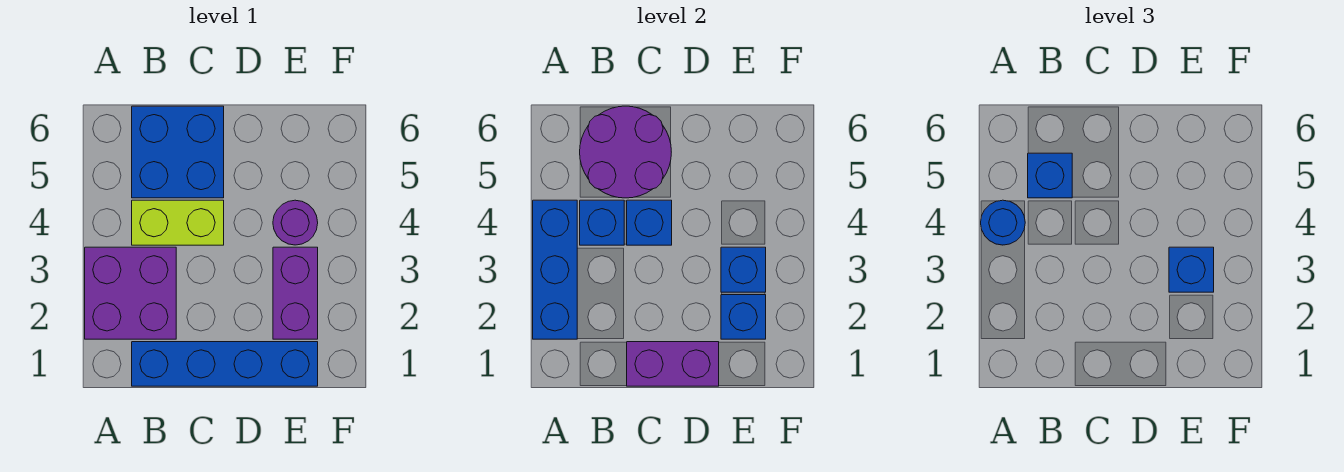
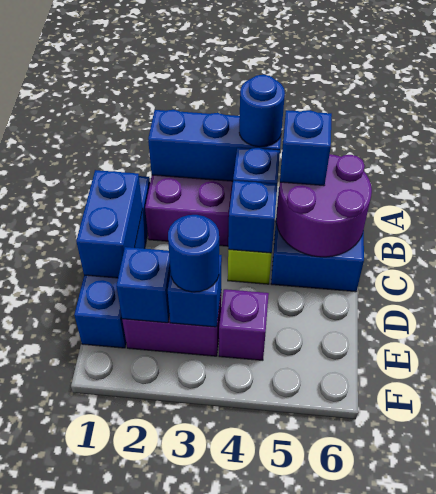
purple brick C1:D1 level 2 -> blue brick C1:D1 level 2
blue brick E3 level 3 -> blue round brick E3 level 3
purple round brick E4 level 1 -> purple brick E4 level 1

